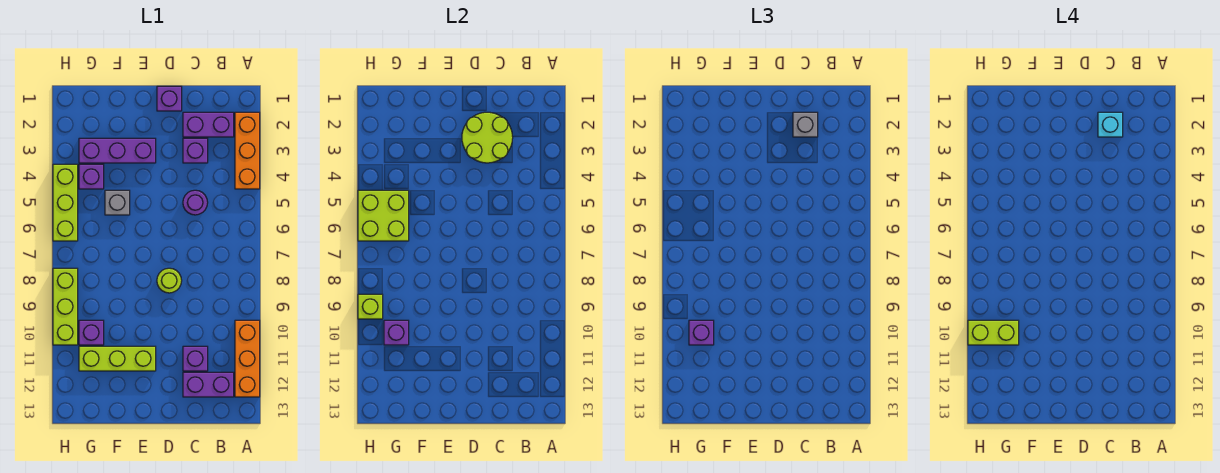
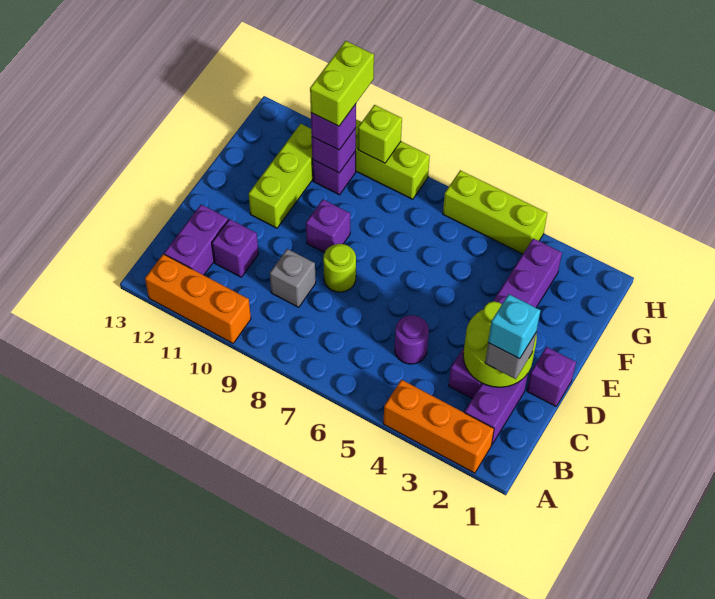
grey brick F5 level 1 -> grey brick C9 level 1
purple brick G4 level 1 -> purple brick E9 level 1
lime brick G5:H6 level 2 -> none

